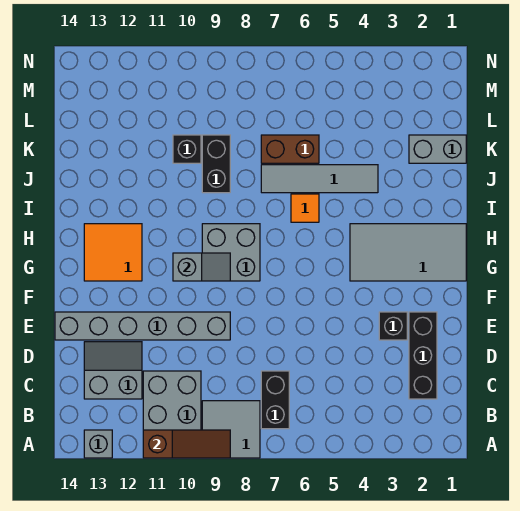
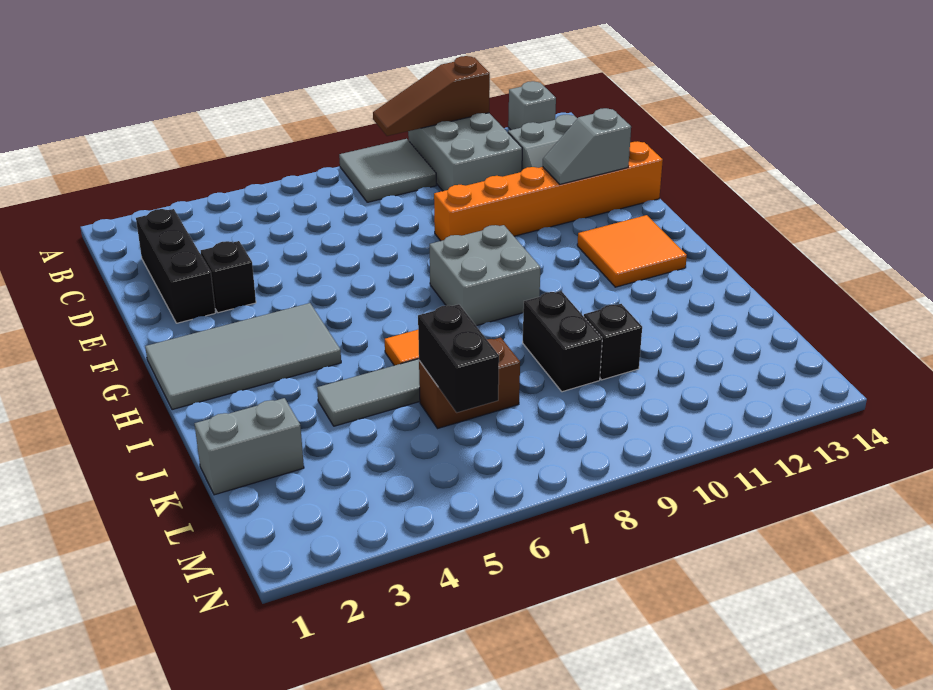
black brick B7:C7 level 1 -> black brick K6:L6 level 2
grey brick E9:E14 level 1 -> orange brick E9:E14 level 1
grey slope G9:G10 level 2 top 10 -> grey slope E12:E13 level 2 top 13

